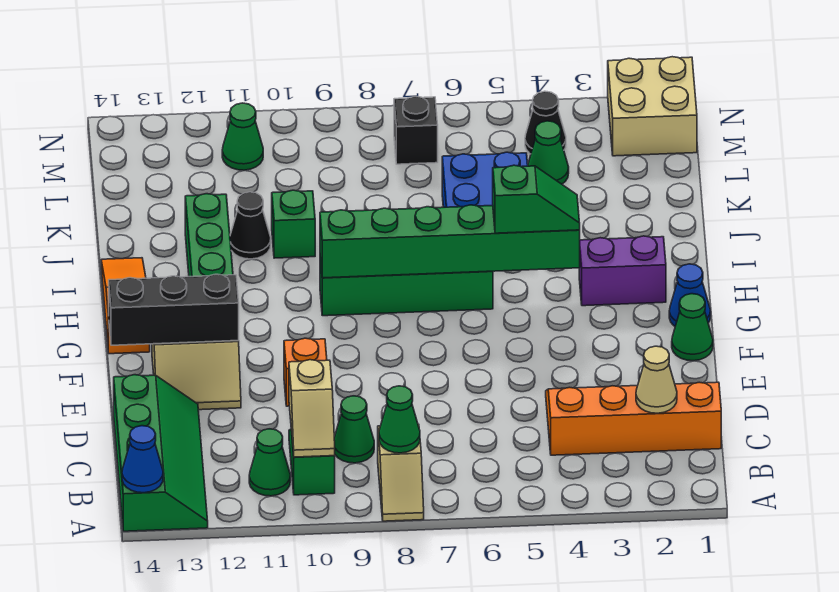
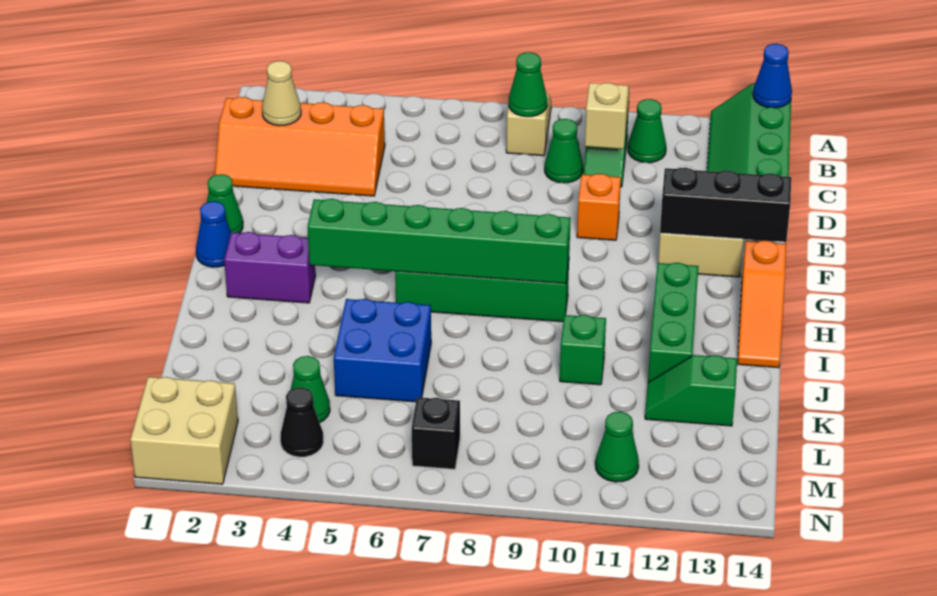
green slope H4:H5 level 3 top 5 -> green slope K12:K13 level 1 top 13
black cone J11 level 1 -> none

